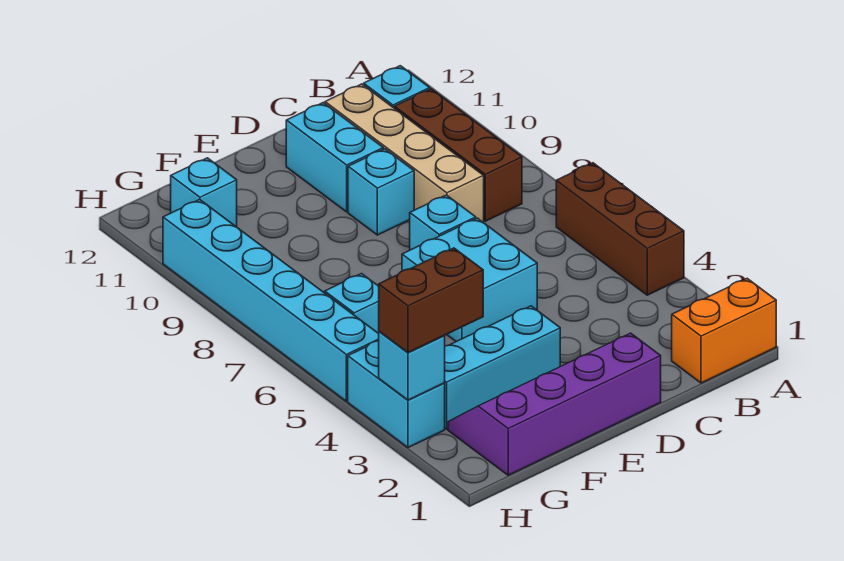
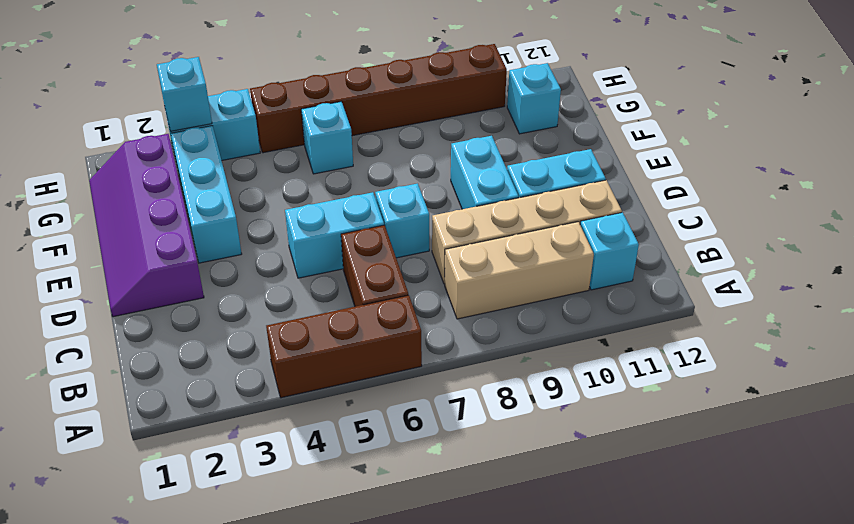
orange brick A1:B1 level 1 -> none
brown brick B8:B10 level 1 -> tan brick B8:B10 level 1
purple slope D1:G2 level 1 top 1 -> purple slope D1:G2 level 1 top 2
cyan brick D5:E6 level 1 -> cyan brick D5:D6 level 1
cyan brick D9 level 1 -> cyan brick D9:E9 level 1
brown brick G3:H3 level 3 -> brown brick B6:C6 level 1
cyan brick H5:H10 level 1 -> brown brick H5:H10 level 1

